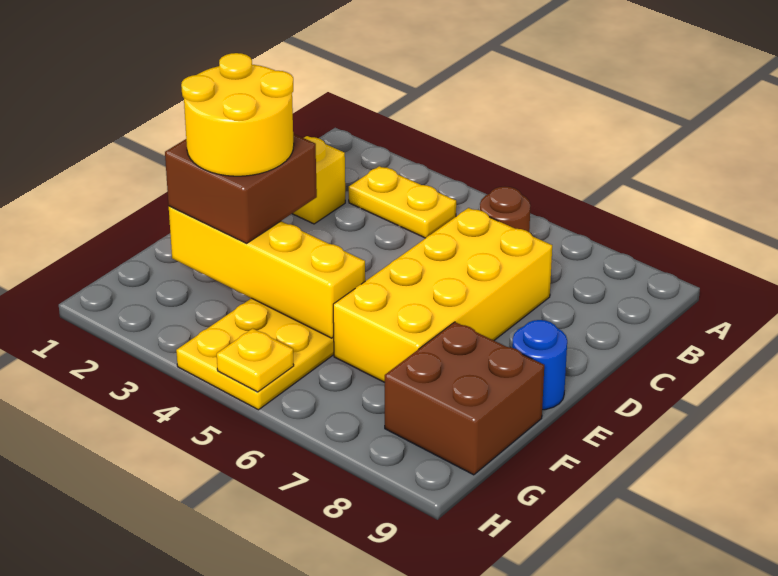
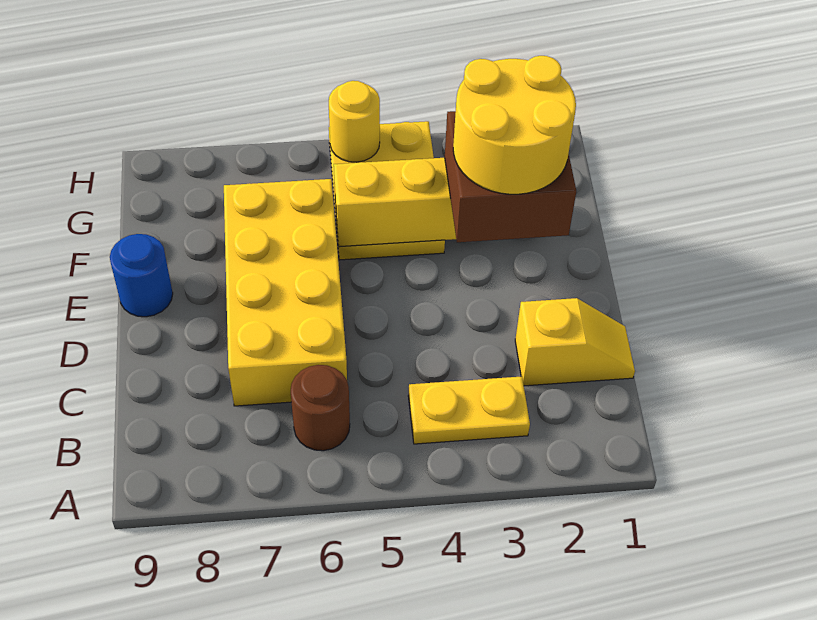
brown brick F8:G9 level 1 -> none
yellow plate H5 level 2 -> yellow round brick H5 level 2

